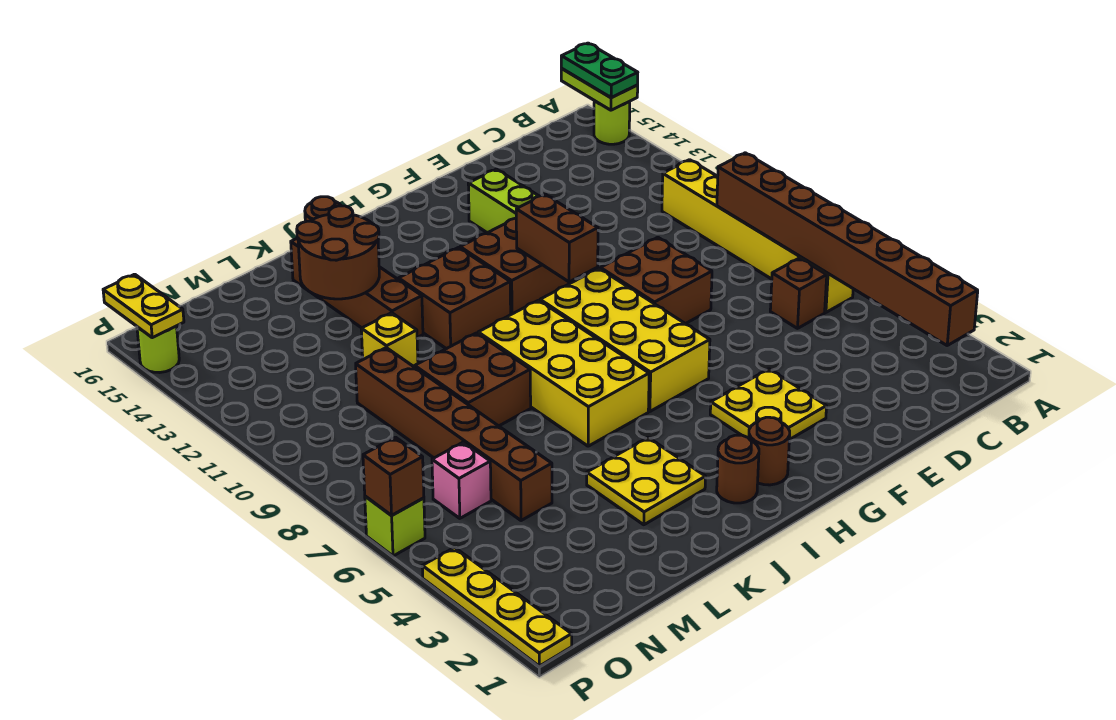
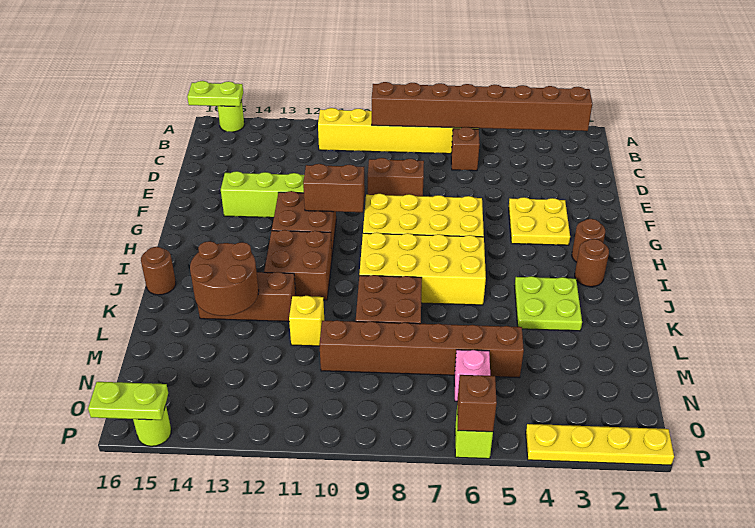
green plate A15:A16 level 3 -> none
brown brick E8:F9 level 1 -> brown brick E8:E9 level 1
yellow plate J3:K4 level 1 -> lime plate J3:K4 level 1
brown brick K12:K15 level 1 -> brown brick K12:K14 level 1
yellow plate P15:P16 level 2 -> lime plate P15:P16 level 2

